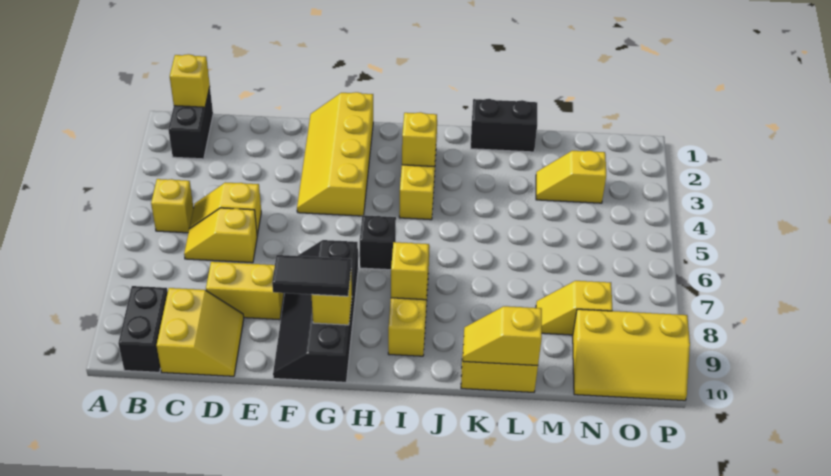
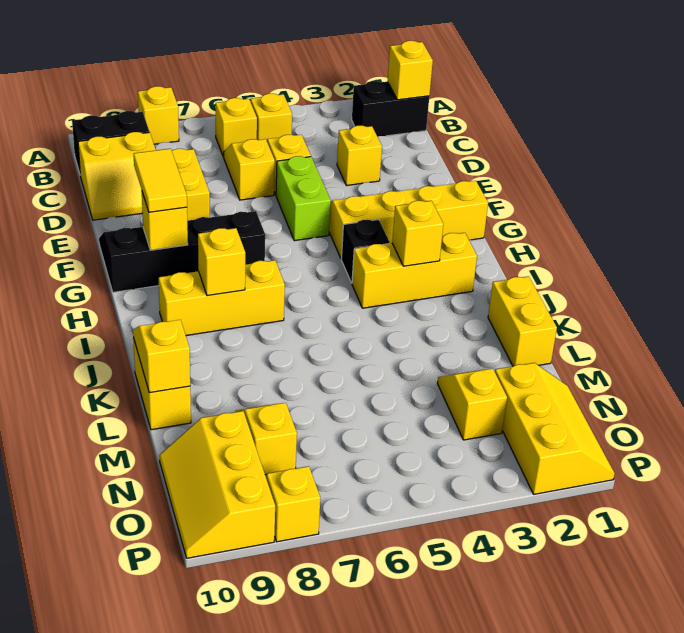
none -> yellow brick A8 level 1
none -> yellow brick B6 level 1
none -> yellow brick D3 level 1
none -> lime brick E5:F5 level 1
black tile F9:G9 level 3 -> yellow tile F9:G9 level 3
black brick H6 level 1 -> black brick H4 level 1
black brick K1:L1 level 1 -> yellow brick K1:L1 level 1
none -> yellow slope N1:P2 level 1 top 2
none -> yellow brick P8 level 1

